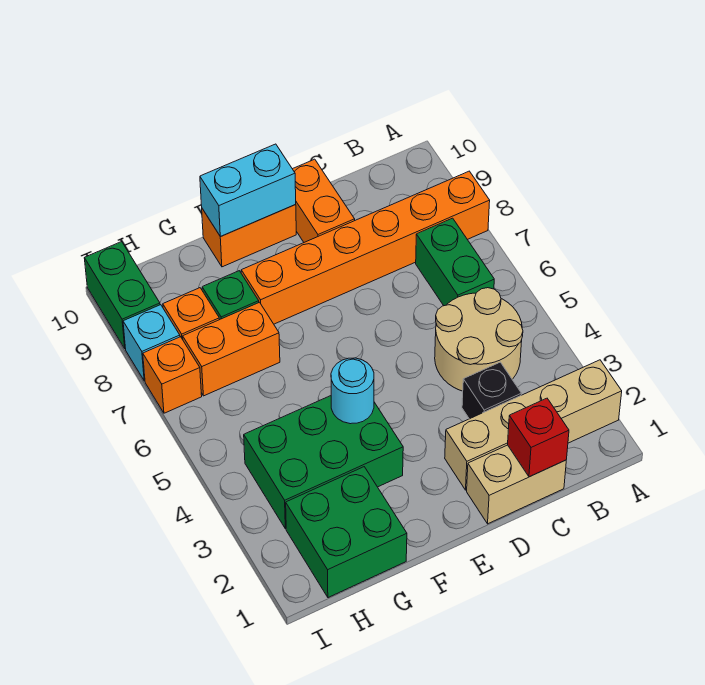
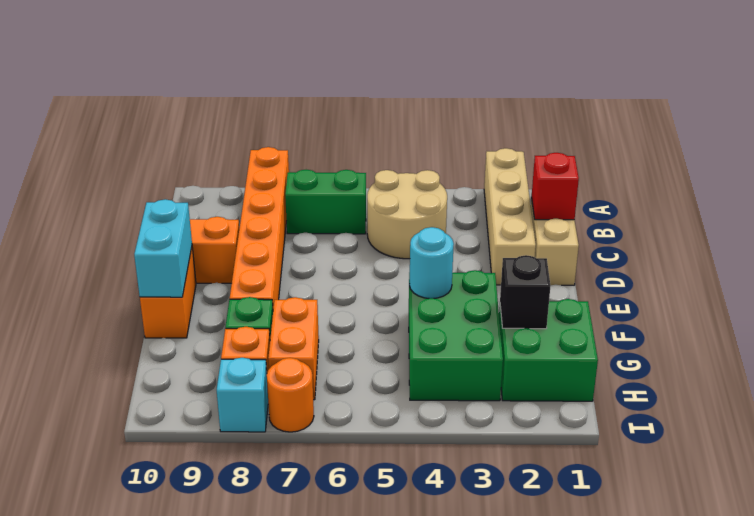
black brick C3 level 1 -> black brick G2 level 2
orange brick I7 level 1 -> orange round brick I7 level 1
green brick I9:I10 level 1 -> none

